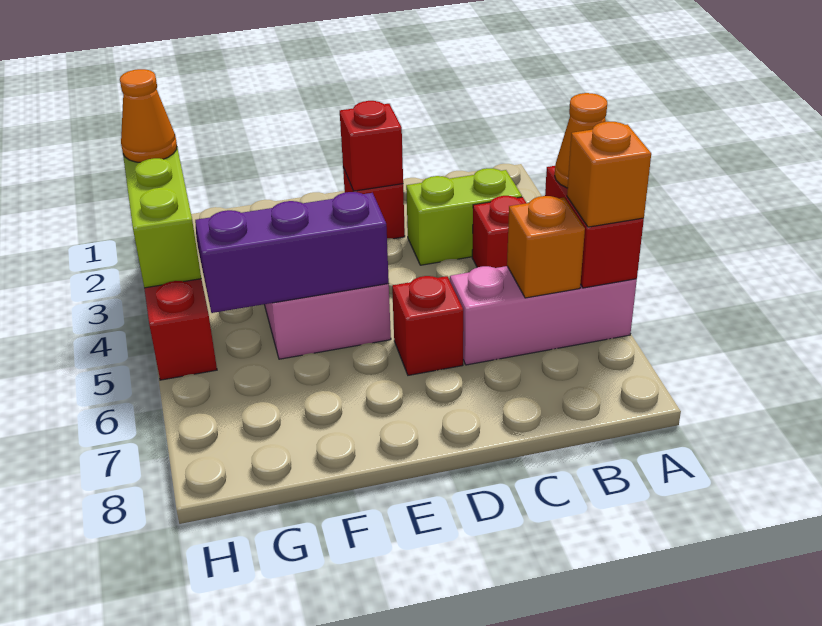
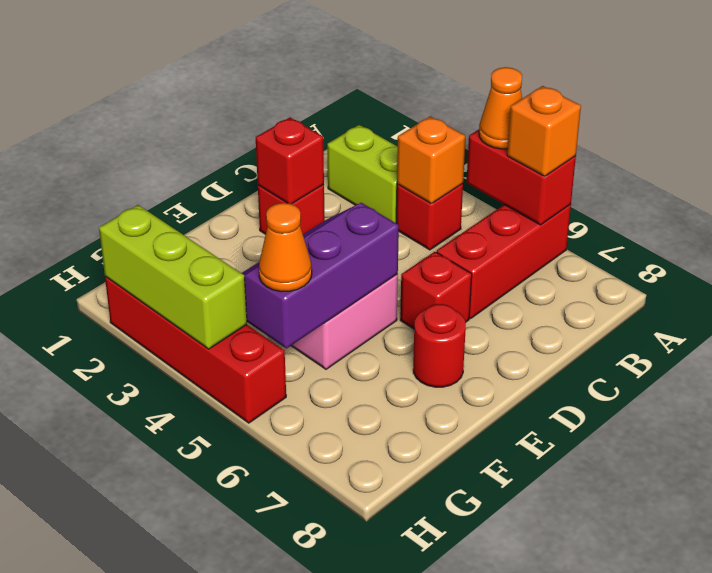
pink brick A6:C6 level 1 -> red brick A6:C6 level 1
lime brick B3:C3 level 1 -> lime brick B2:B3 level 1
orange brick B6 level 2 -> orange brick B4 level 2
none -> red round brick E7 level 1
orange cone H2 level 3 -> orange cone G5 level 3

